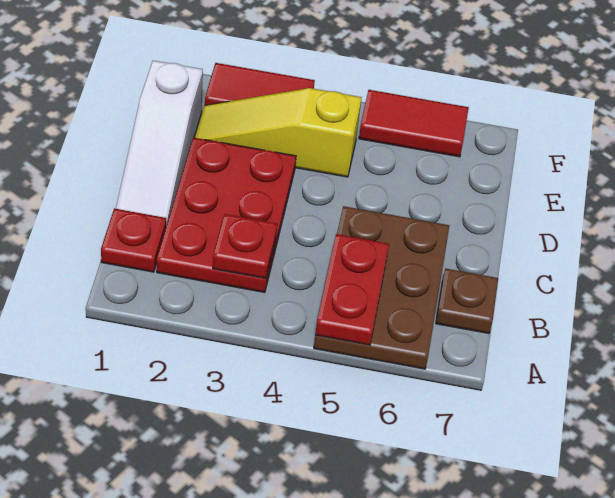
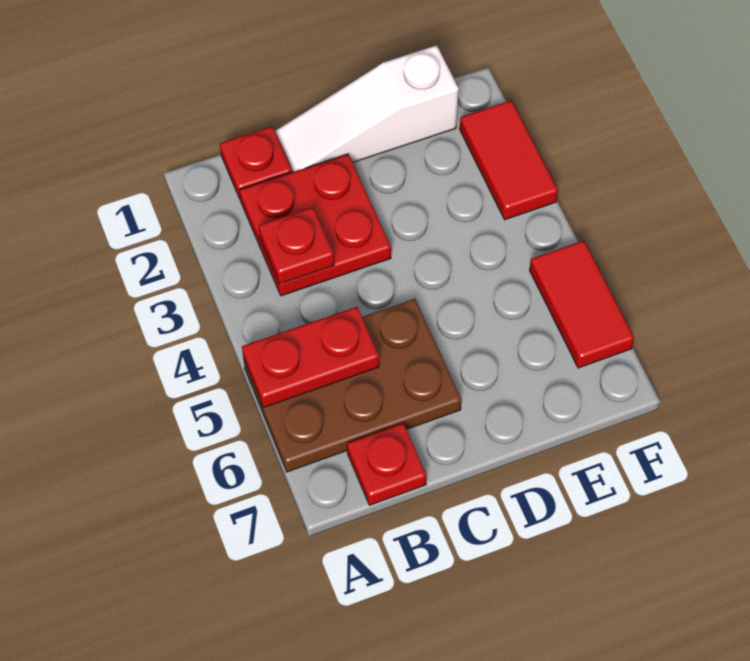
red plate B2:D3 level 1 -> red plate B2:C3 level 1
brown plate B7 level 1 -> red plate B7 level 1
yellow slope E2:E4 level 1 top 4 -> none

